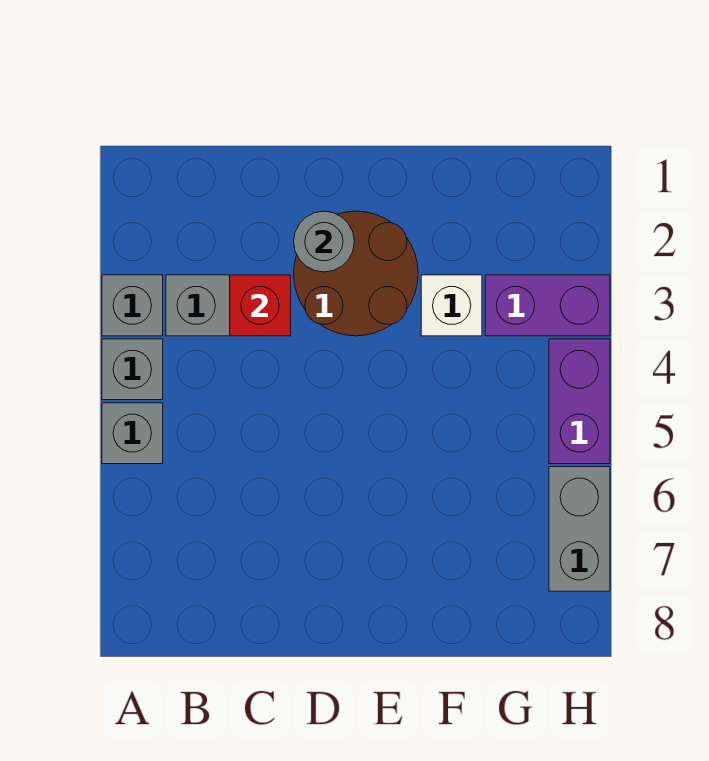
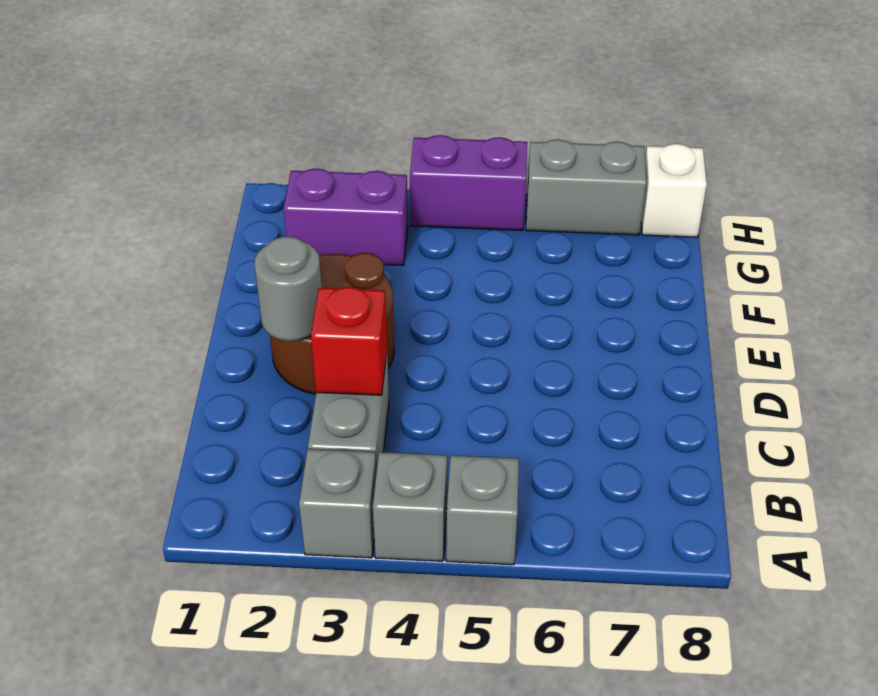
white brick F3 level 1 -> white brick H8 level 1
purple brick G3:H3 level 1 -> purple brick G2:G3 level 1

